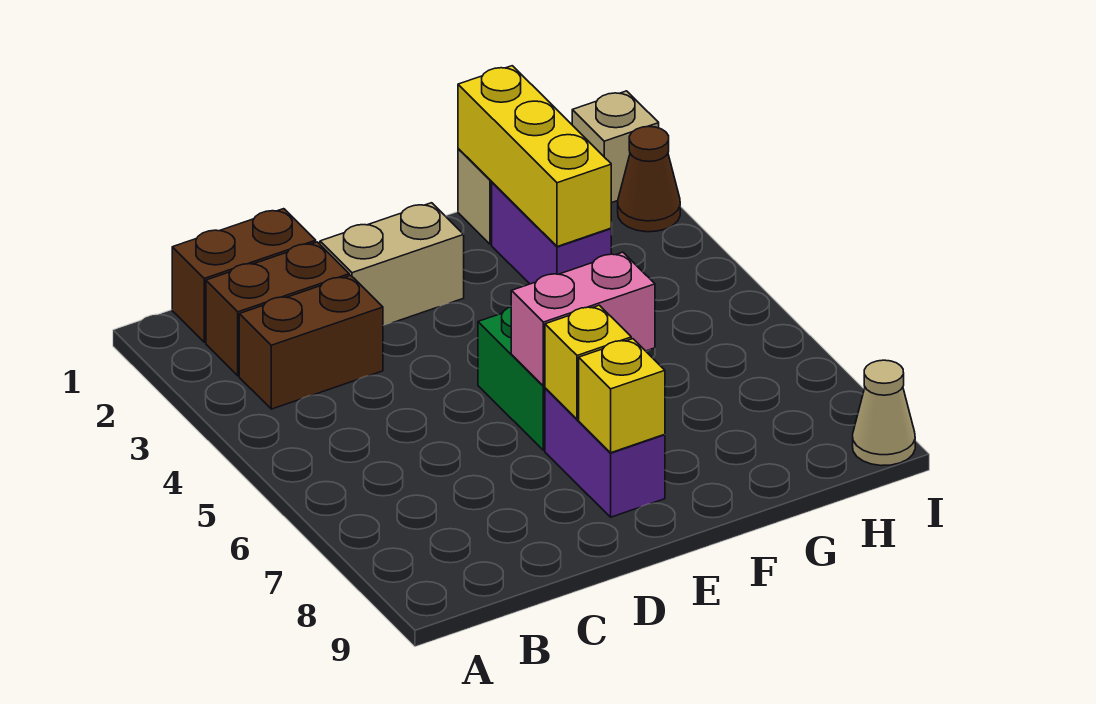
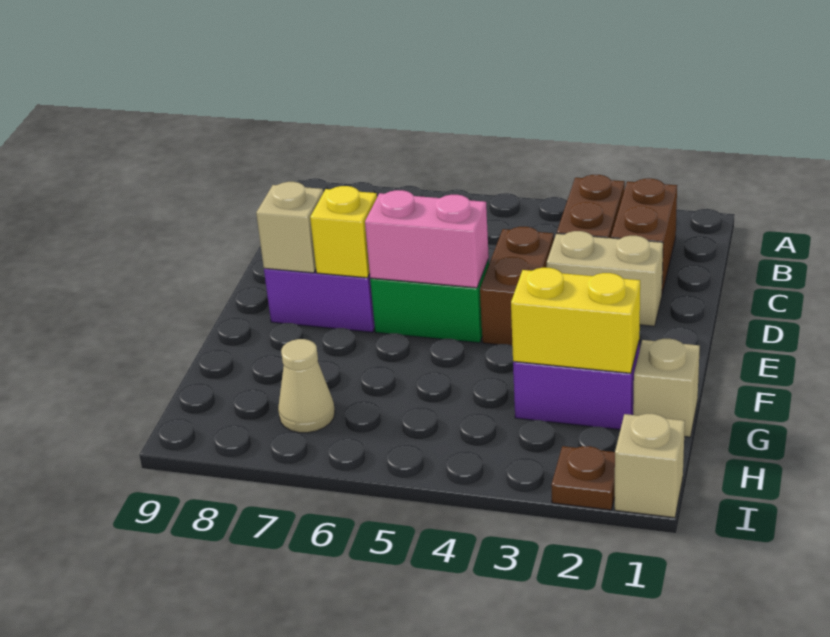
brown brick B1:C1 level 1 -> brown brick D4:E4 level 1
tan brick D2:E2 level 1 -> tan brick D2:D3 level 1
pink brick E6:F6 level 2 -> pink brick E5:E6 level 2
yellow brick E8 level 2 -> tan brick E8 level 2
yellow brick G1:G3 level 2 -> yellow brick G2:G3 level 2
brown cone I2 level 1 -> brown plate I2 level 1
tan cone I9 level 1 -> tan cone H7 level 1

